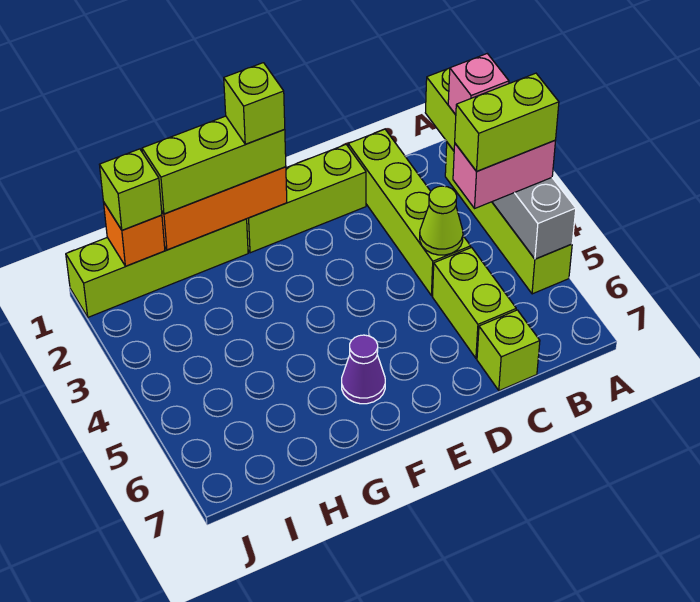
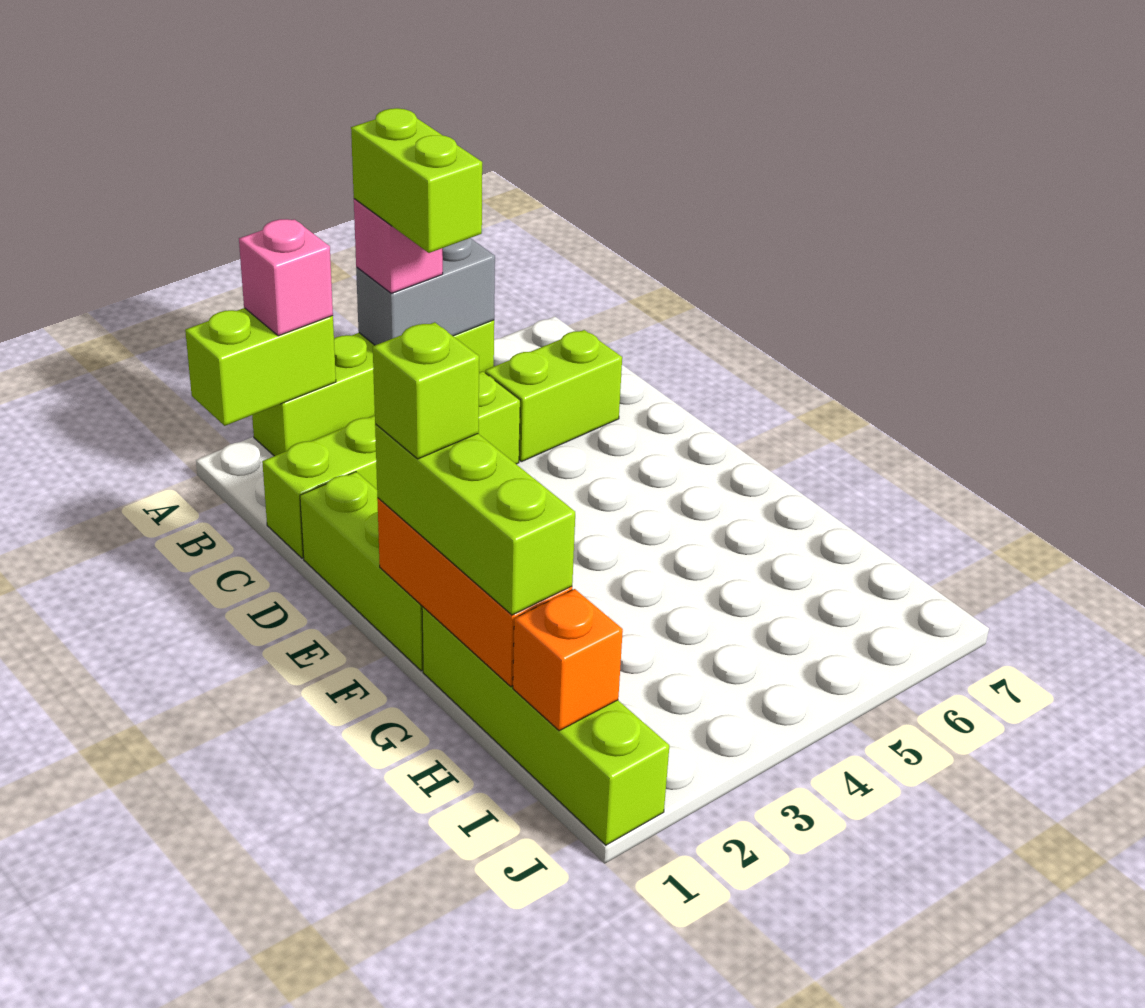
pink brick A4:B4 level 3 -> pink brick A4 level 3
lime cone C4 level 2 -> none
lime brick C7 level 1 -> none
purple cone F6 level 1 -> none
lime brick I1 level 3 -> none

